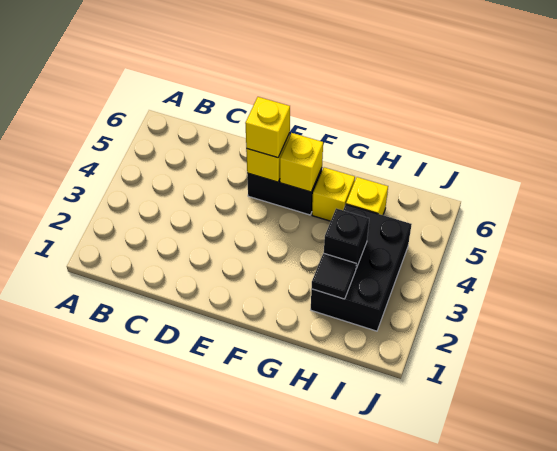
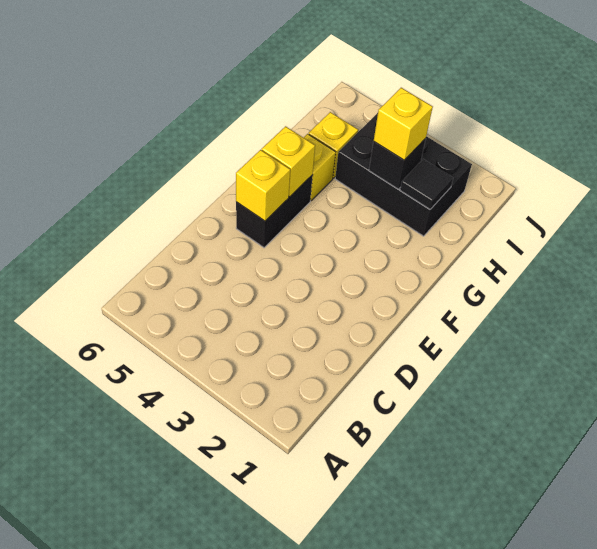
yellow brick E5 level 3 -> yellow brick H3 level 3

